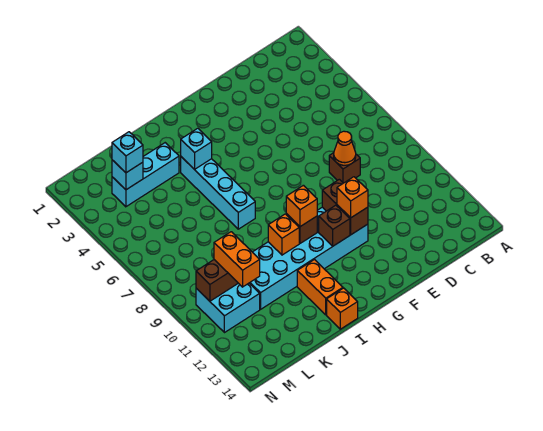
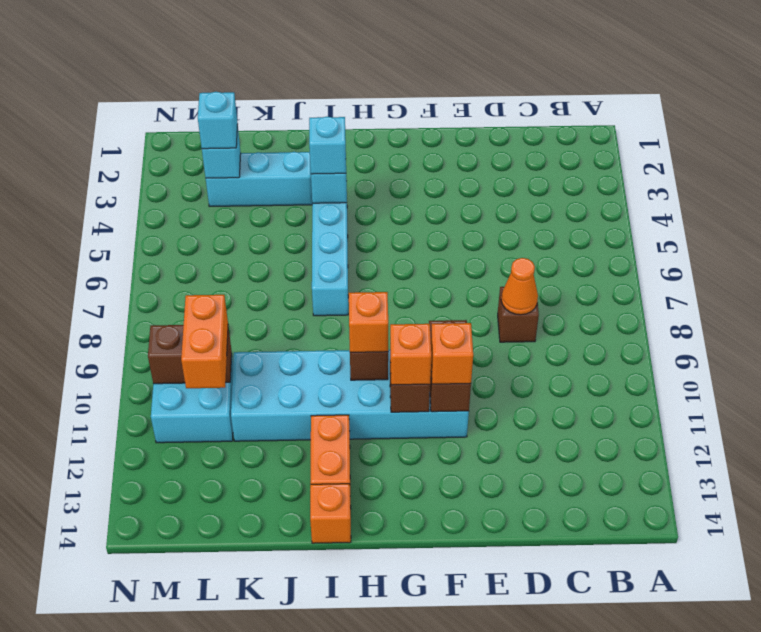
none -> cyan brick I4 level 3
orange brick I10 level 2 -> orange brick G11 level 3

